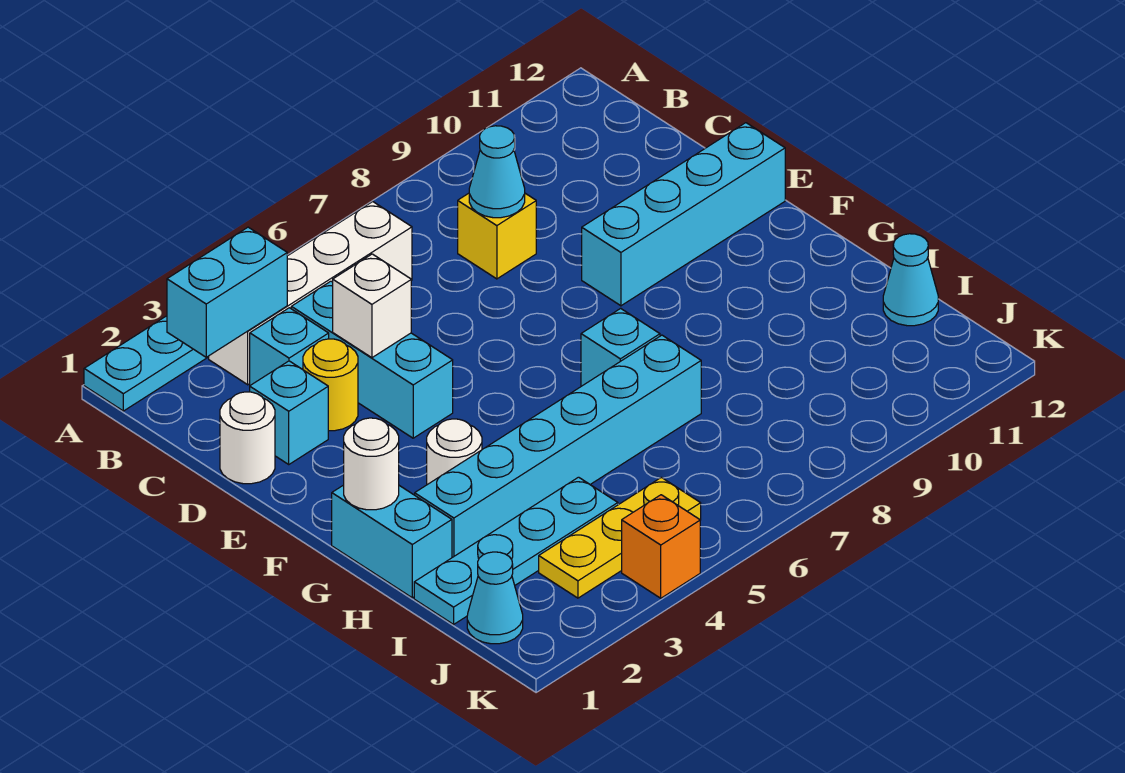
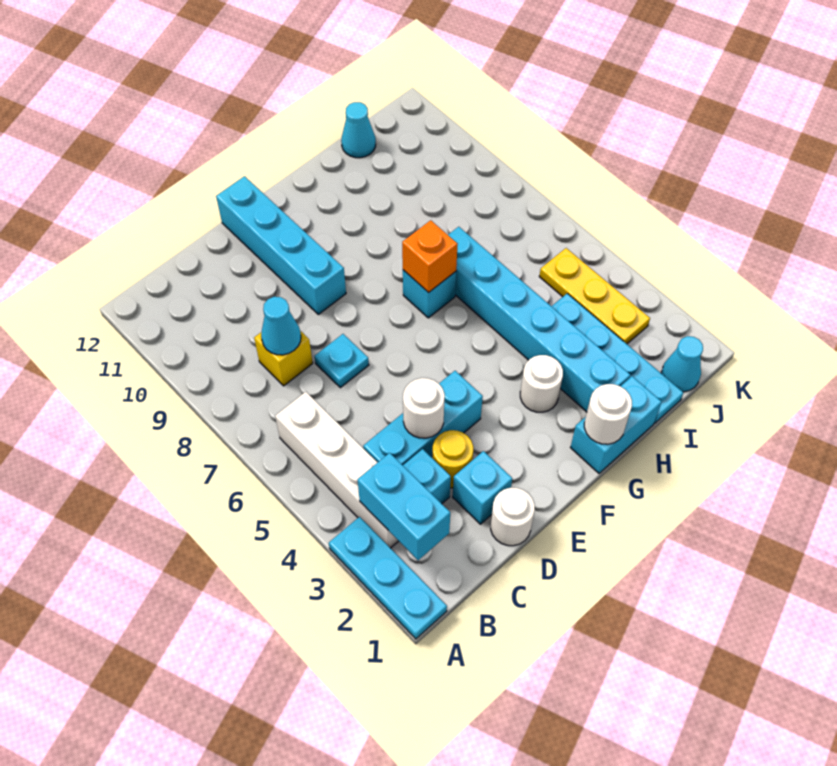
white brick D4 level 2 -> white round brick D4 level 2
none -> cyan plate D7 level 1
orange brick K4 level 1 -> orange brick G7 level 2

